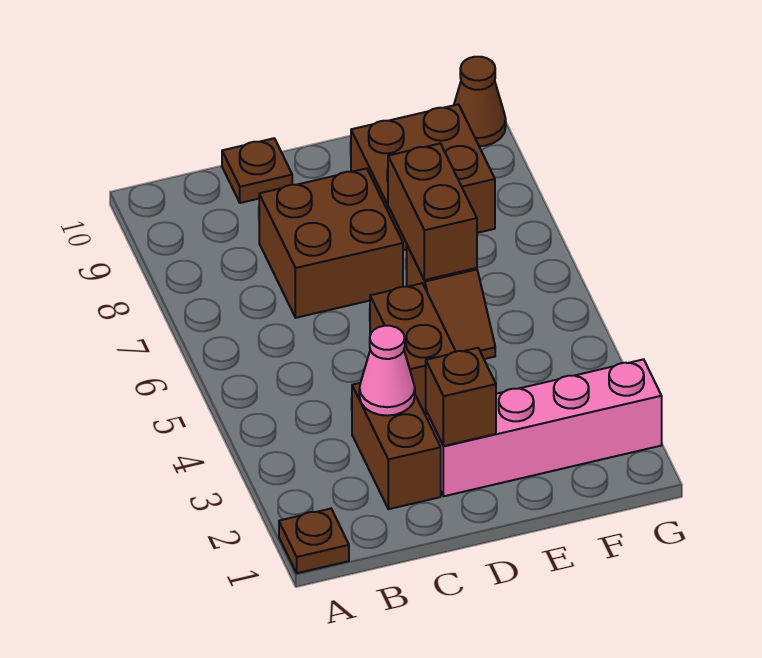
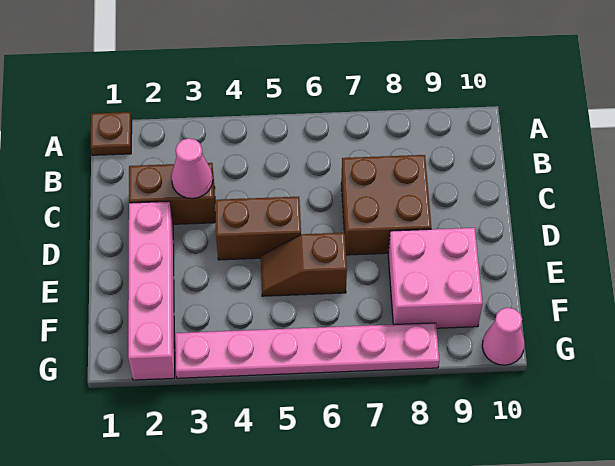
brown plate C10 level 1 -> none
brown brick D2 level 2 -> none
brown brick E6:E7 level 2 -> none
brown brick E8:F9 level 1 -> pink brick E8:F9 level 1
none -> pink plate G3:G8 level 1
brown cone G10 level 1 -> pink cone G10 level 1

